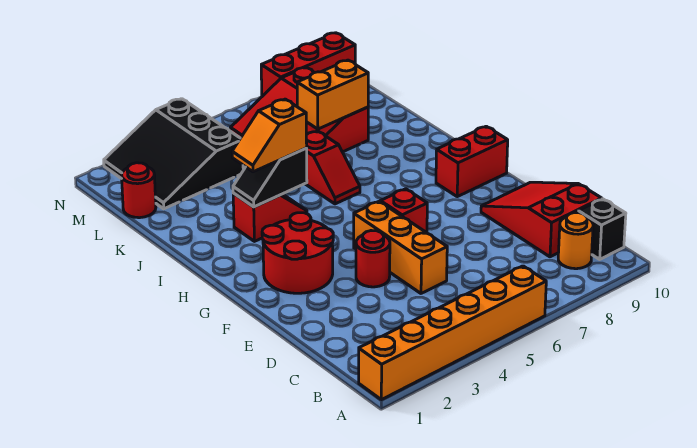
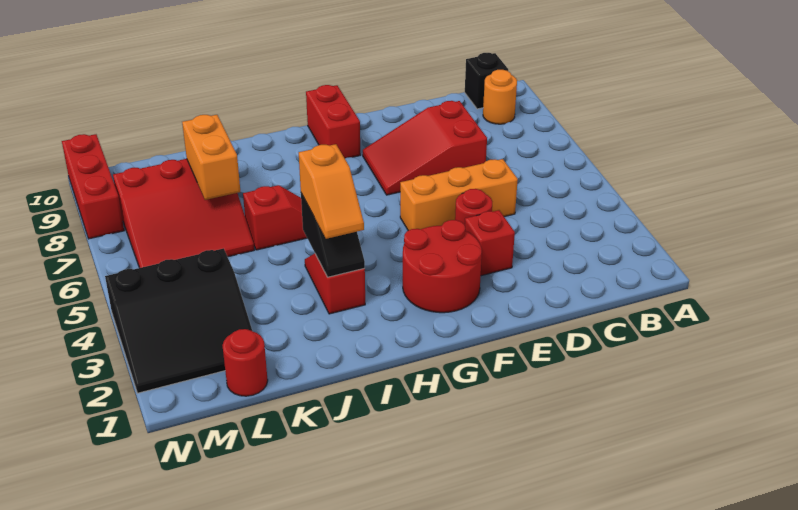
orange brick A1:A6 level 1 -> none
red slope C9:E10 level 1 top C -> red slope D7:F8 level 1 top D
red brick F6 level 1 -> red brick E3 level 1

